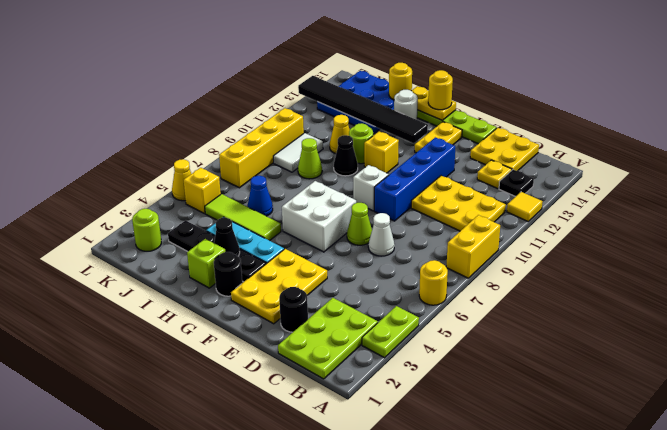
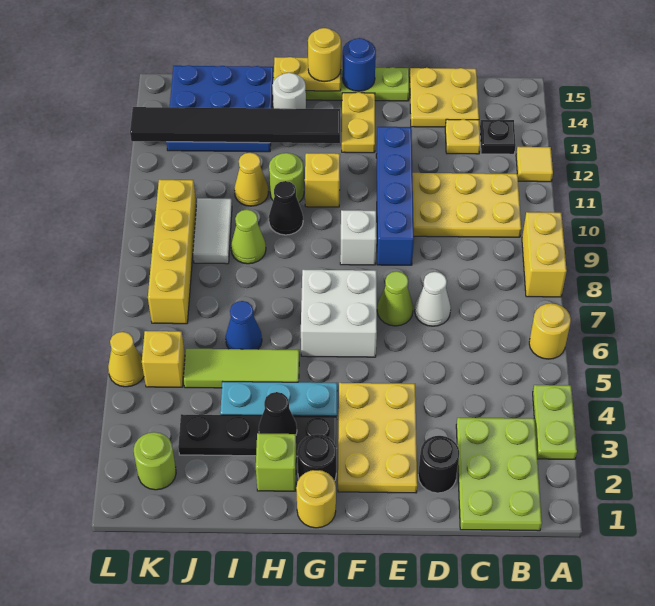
none -> blue round brick F15 level 2
yellow round brick I15 level 2 -> yellow round brick G1 level 1

